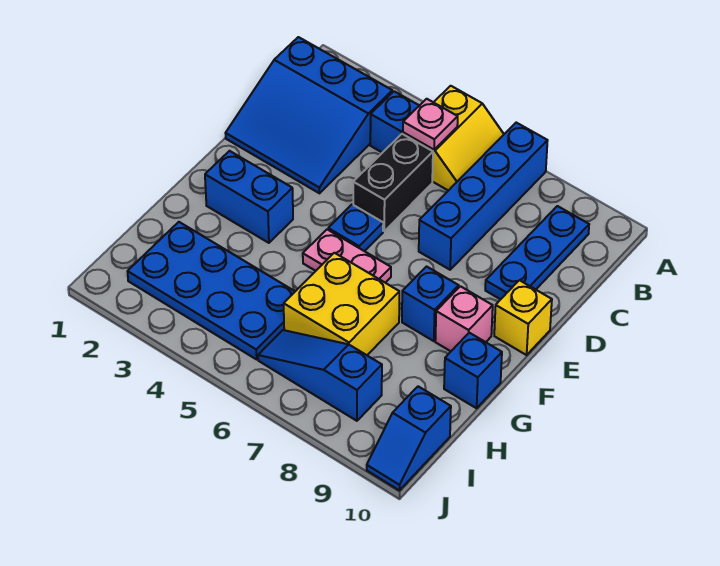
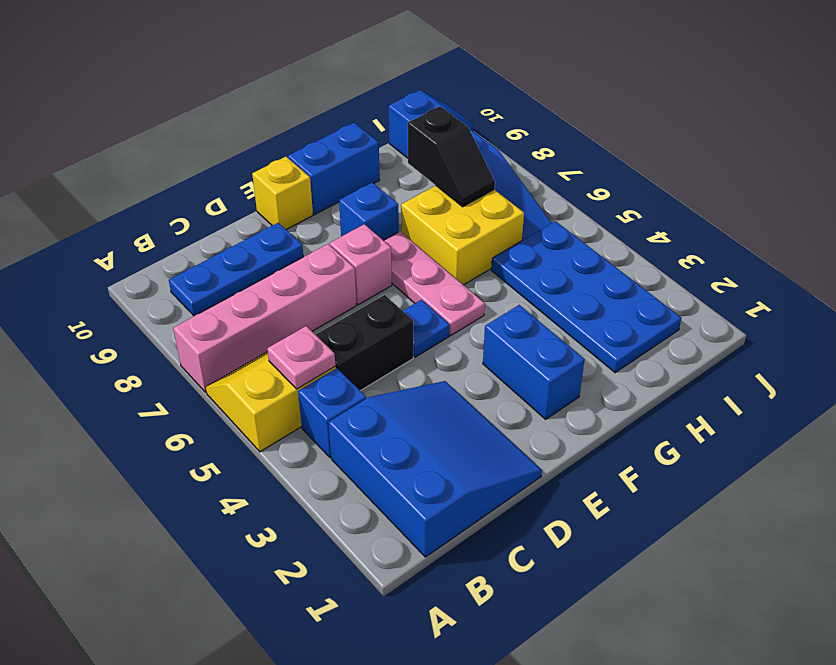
blue brick A7:D7 level 1 -> pink brick A7:D7 level 1
pink plate F5:F6 level 1 -> pink plate F5:F7 level 1
pink brick F9 level 1 -> pink brick E7 level 1
blue brick G10 level 1 -> blue brick F10:G10 level 1
none -> black slope H7:H8 level 2 top 8

